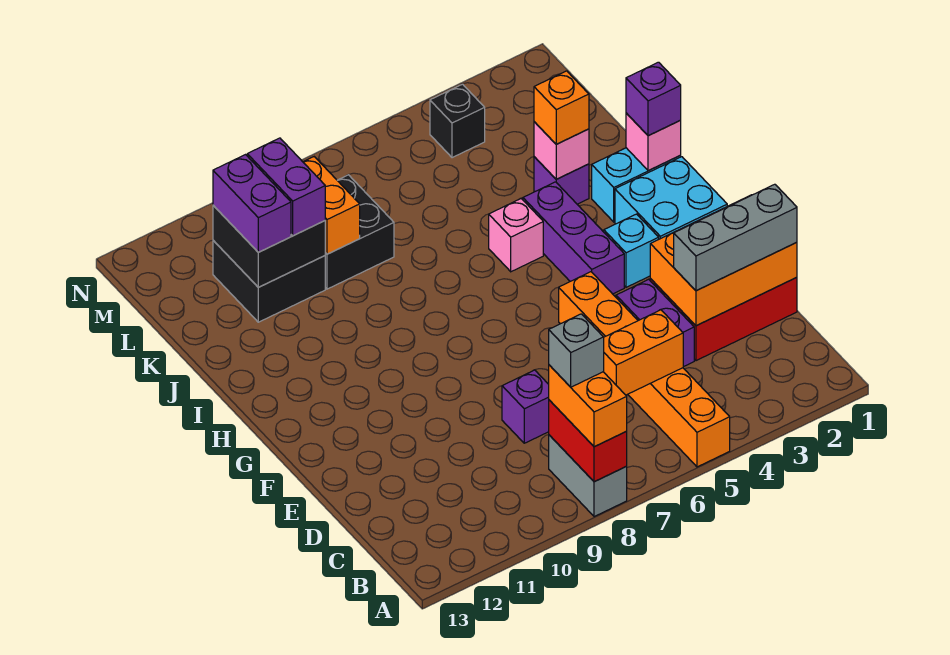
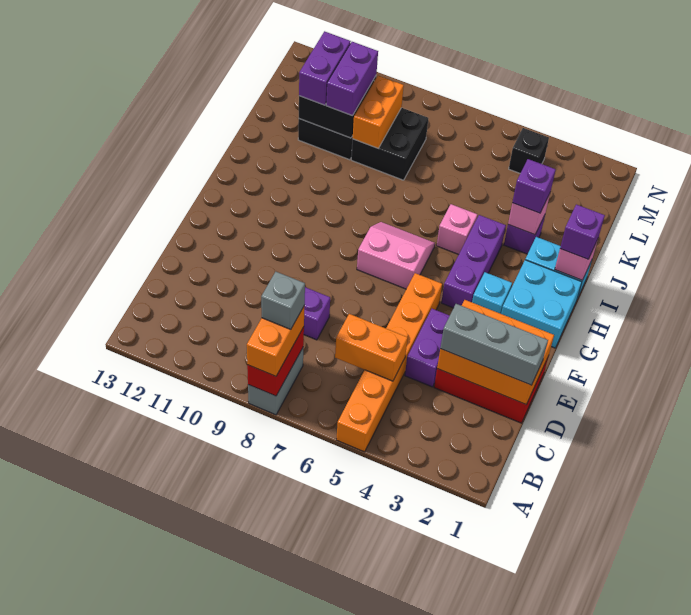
none -> pink slope G6:H7 level 1 top G
orange brick J3 level 3 -> purple brick J3 level 3

